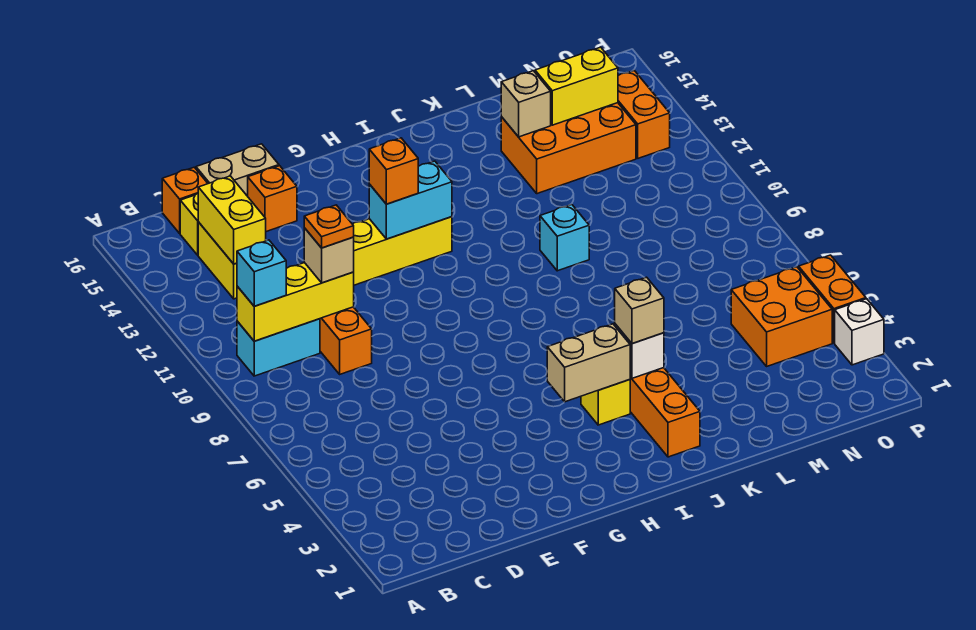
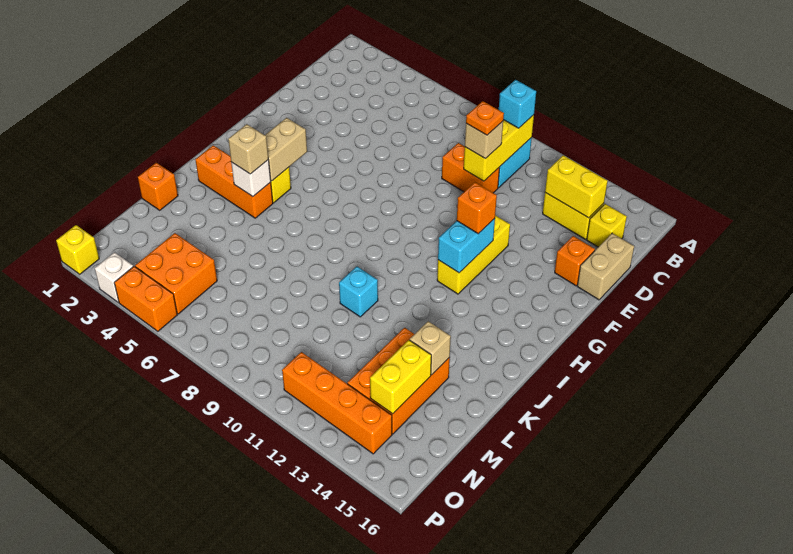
orange brick C16 level 1 -> orange brick L1 level 1
orange brick O13:O14 level 1 -> orange brick O11:O14 level 1
none -> yellow brick P1 level 1

